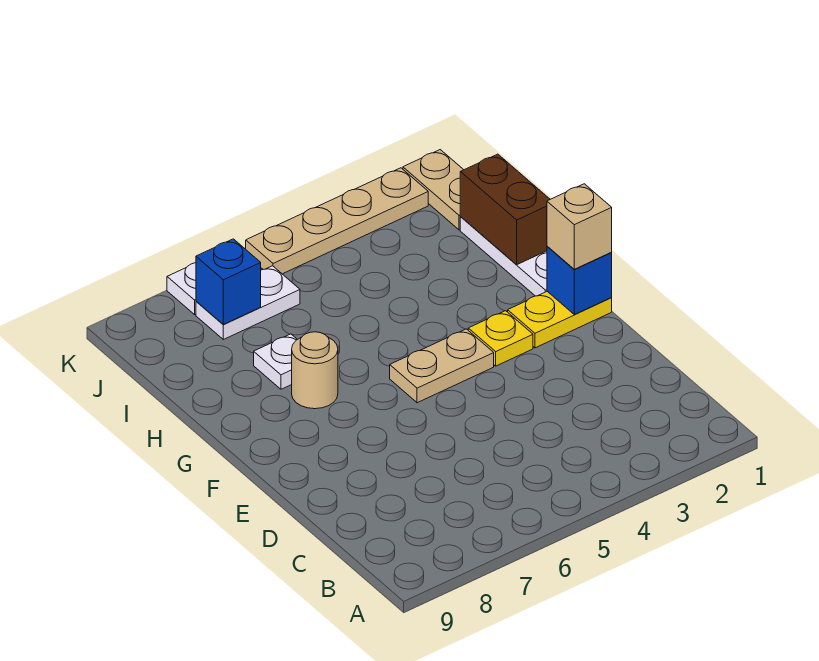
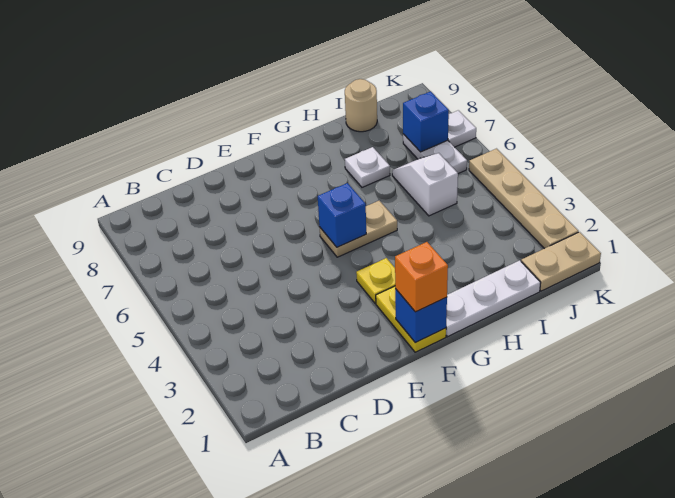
tan brick F1 level 3 -> orange brick F1 level 3
tan plate F4:F5 level 1 -> tan plate F5:G5 level 1
none -> blue brick F5 level 2
tan round brick G7 level 1 -> tan round brick I9 level 1
brown brick H1:I1 level 2 -> none
none -> white slope I5:I6 level 1 top 5

